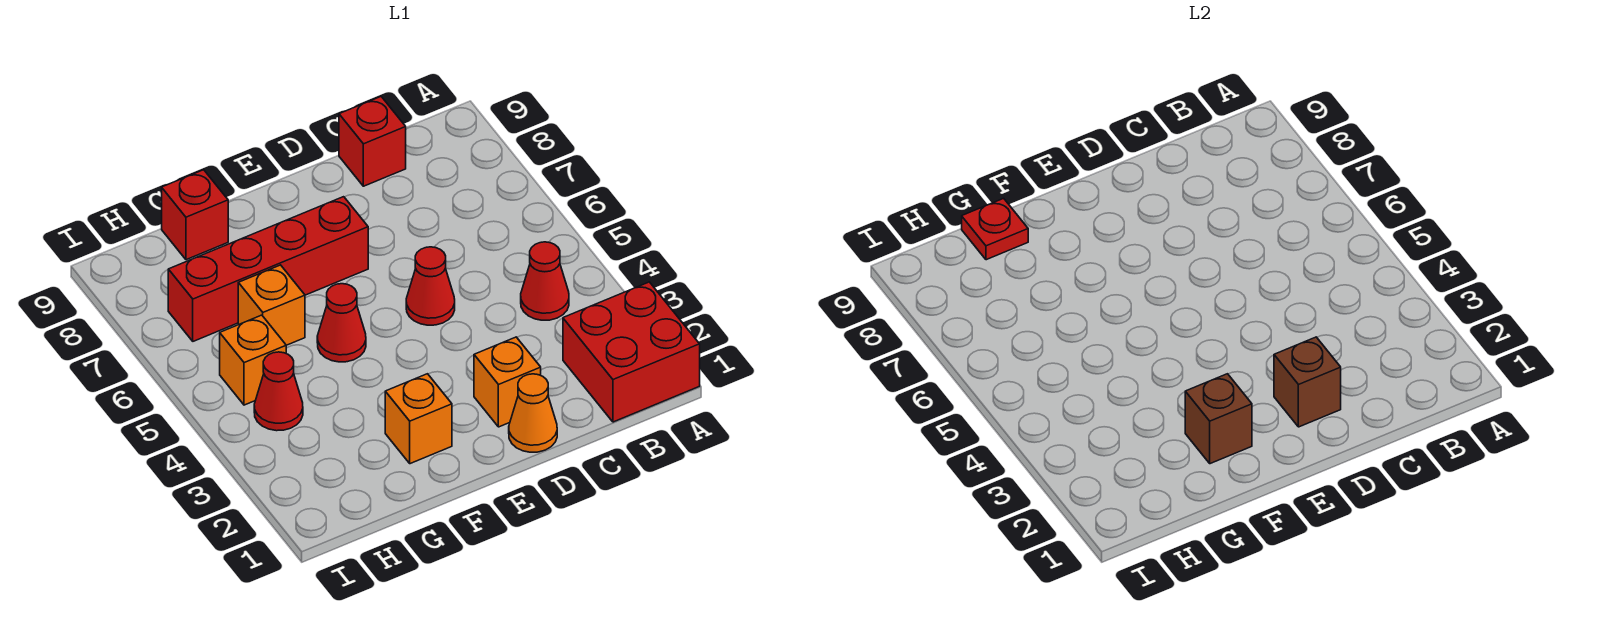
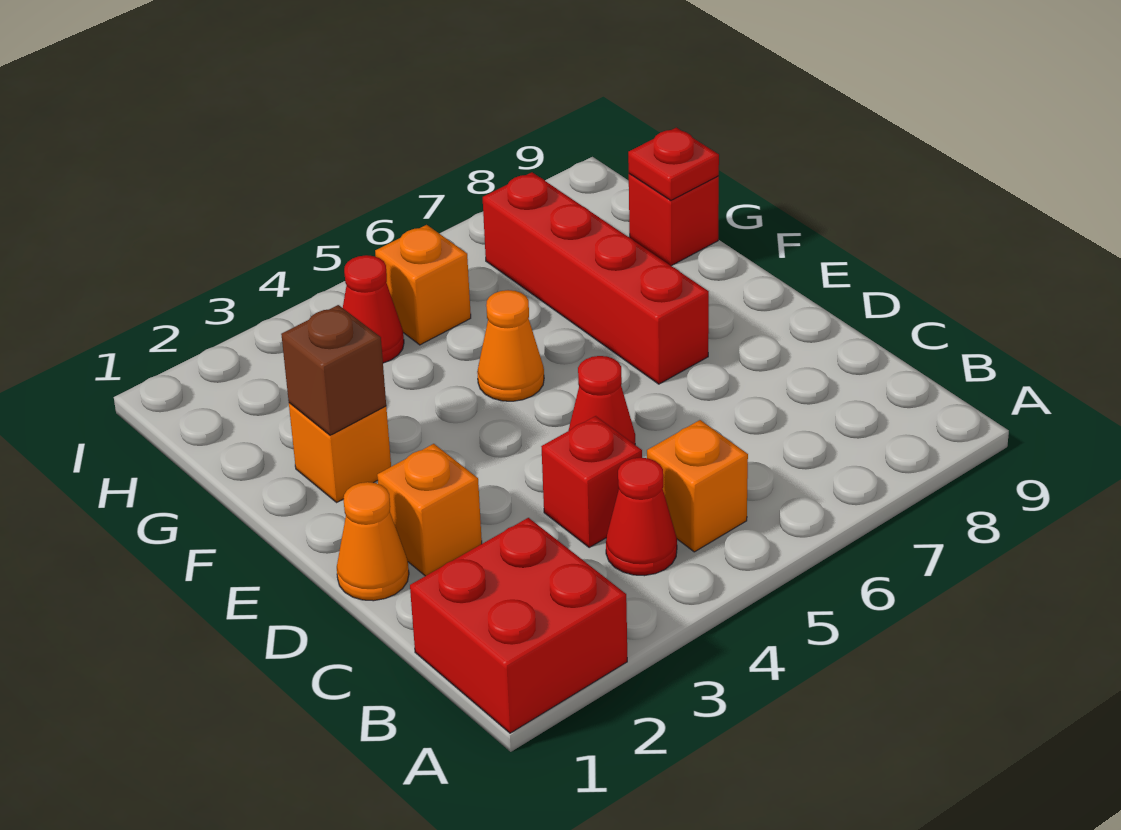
red brick C9 level 1 -> red brick C4 level 1
brown brick D2 level 2 -> none
red cone F5 level 1 -> orange cone F5 level 1
orange brick G6 level 1 -> orange brick B5 level 1

